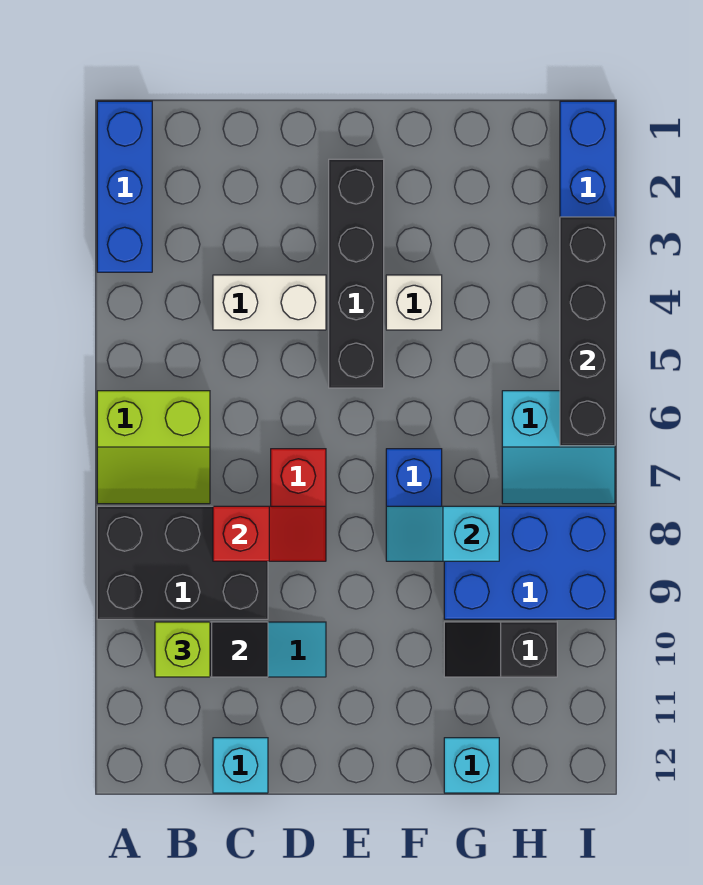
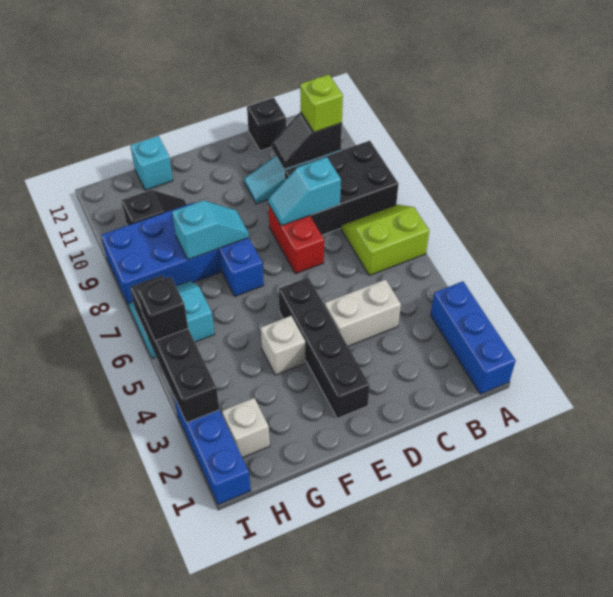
red slope C8:D8 level 2 top C -> cyan slope C8:D8 level 2 top C
cyan brick C12 level 1 -> black brick C12 level 1
none -> white brick H2 level 1
none -> black brick I5 level 3

